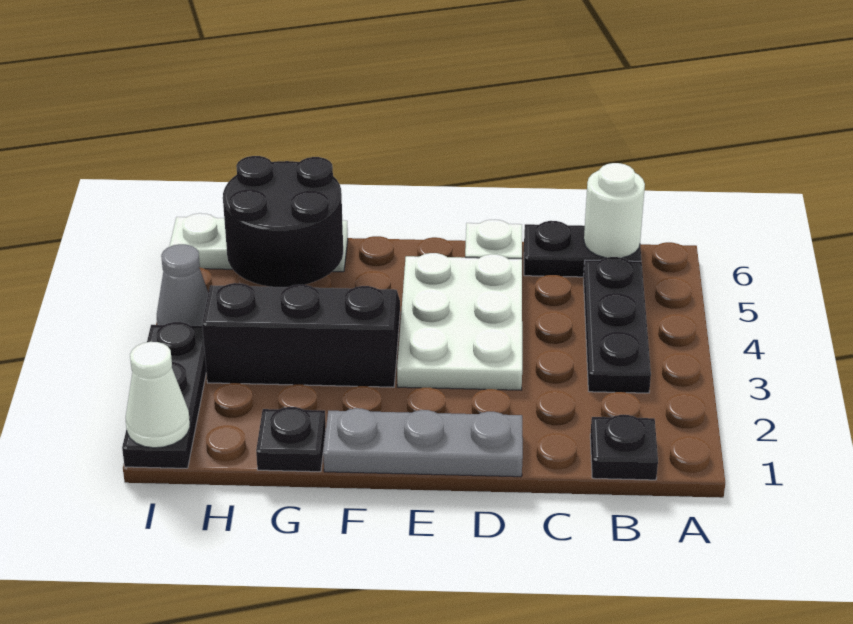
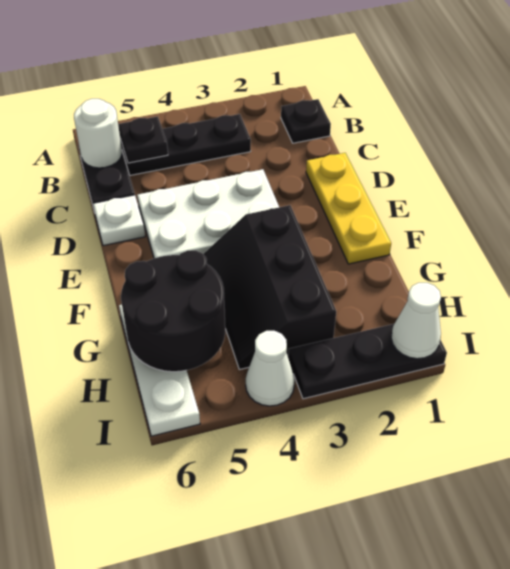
grey plate D1:F1 level 1 -> yellow plate D1:F1 level 1
black plate G1 level 1 -> black plate B5 level 2
grey cone I4 level 1 -> white cone I4 level 1

